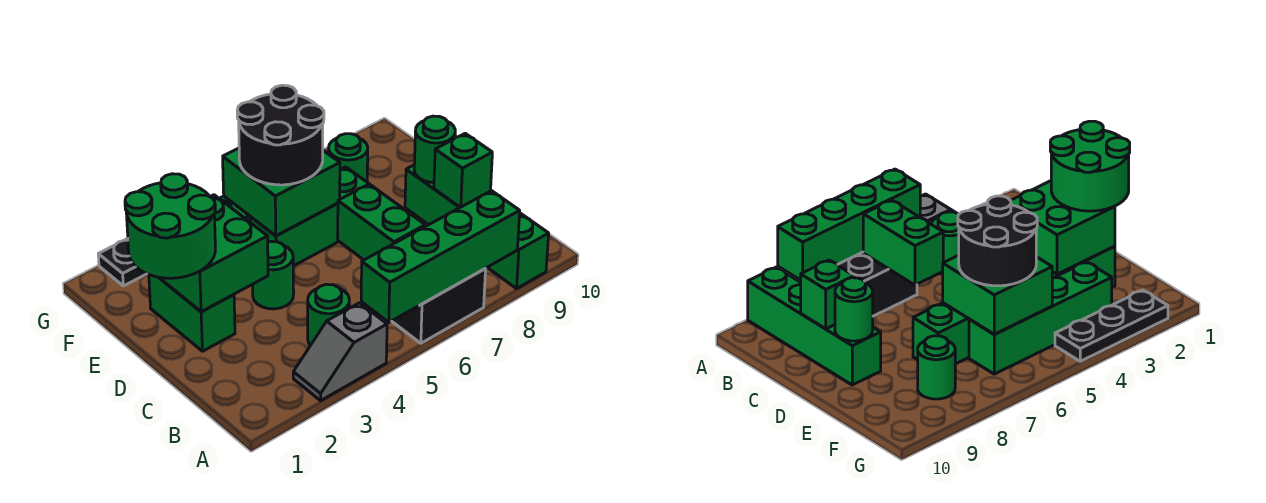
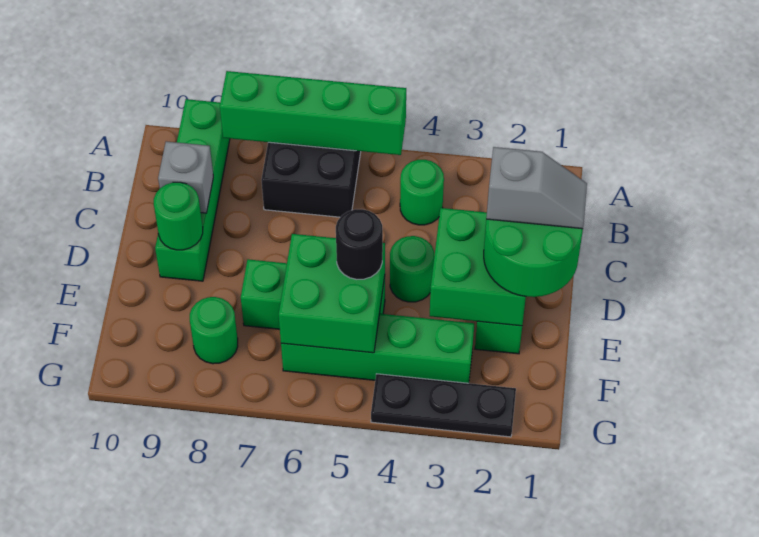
grey slope A3:A4 level 1 top 4 -> grey slope D1:D2 level 4 top 2
green brick B6:C6 level 2 -> none
green brick C9 level 2 -> grey brick C9 level 2
black round brick E5:F6 level 3 -> black round brick E5 level 3

